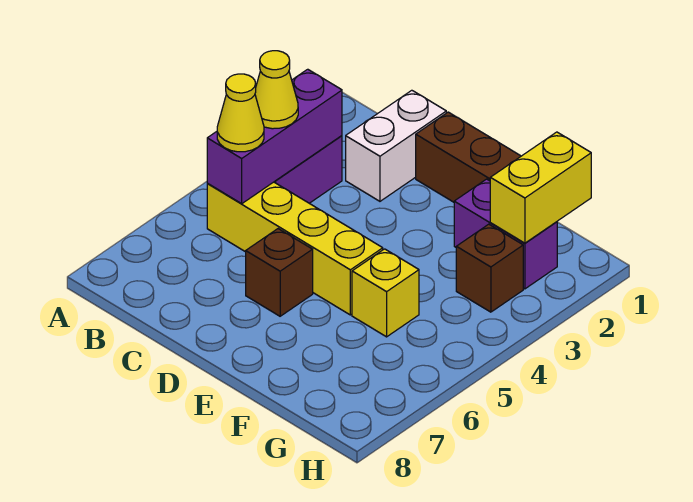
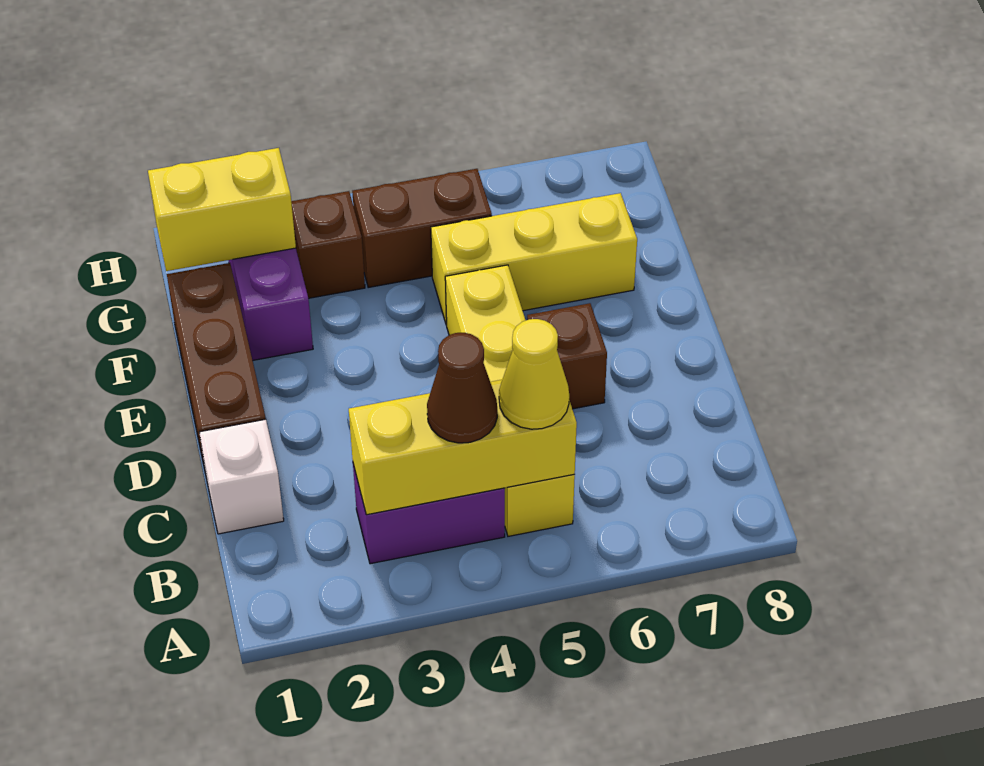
purple brick B3:B5 level 2 -> yellow brick B3:B5 level 2
yellow cone B4 level 3 -> brown cone B4 level 3
white brick C1:C2 level 1 -> white brick C1 level 1
yellow brick F5 level 1 -> yellow brick F5:F7 level 1
none -> brown brick G4:G5 level 1

